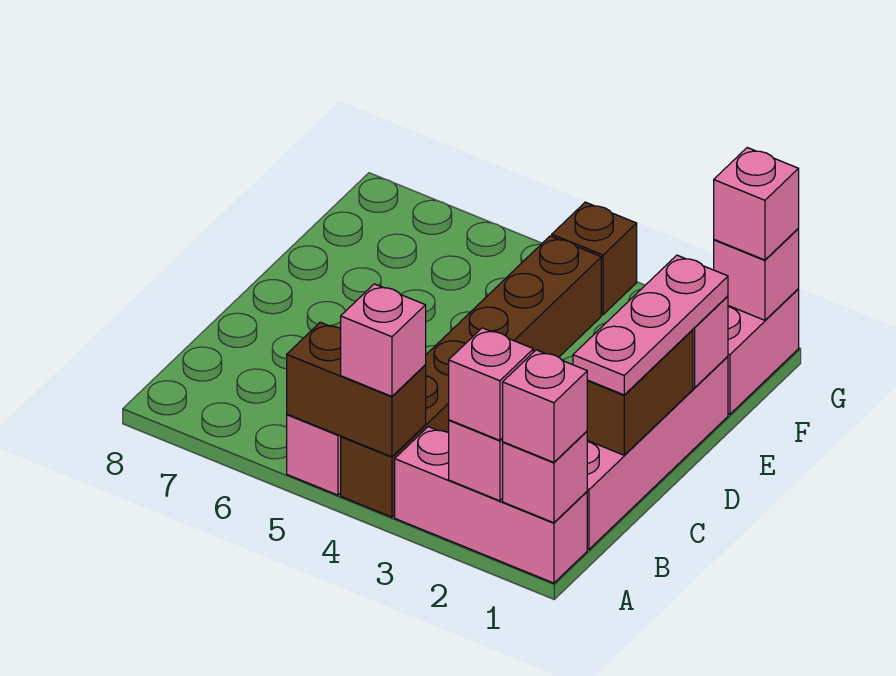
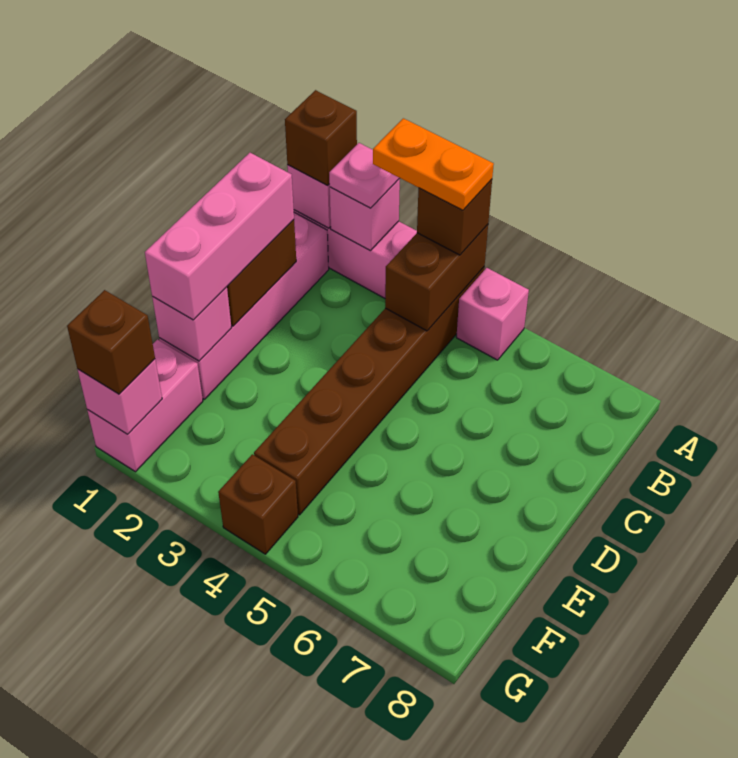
pink brick A1 level 3 -> brown brick A1 level 3
pink brick A2 level 3 -> pink plate A2 level 3
none -> orange plate A3:A4 level 4
brown brick A4:A5 level 2 -> brown brick A4:B4 level 2
pink brick A4 level 3 -> brown brick A4 level 3
pink plate C1:E1 level 3 -> pink brick C1:E1 level 3
pink brick G1 level 3 -> brown brick G1 level 3

